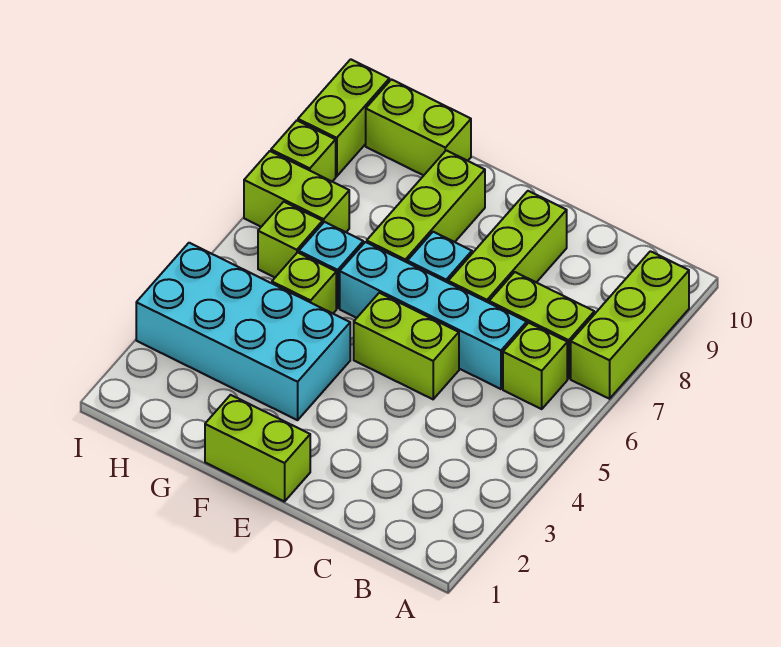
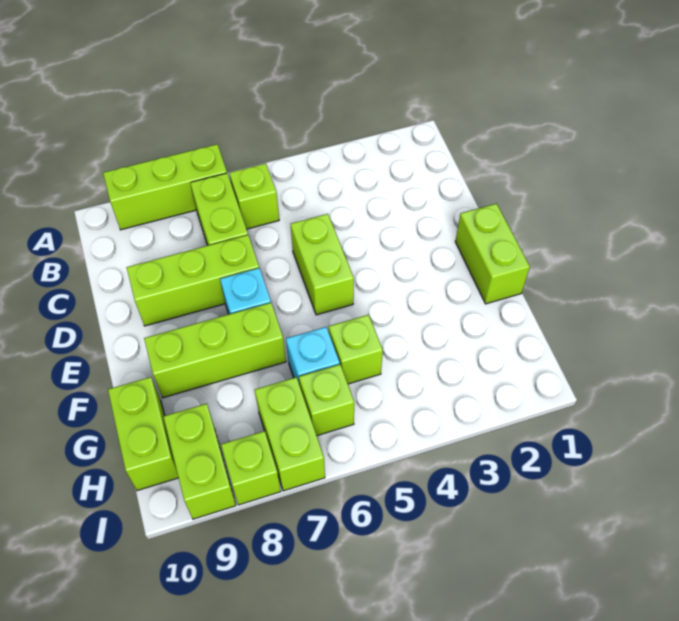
cyan brick C6:F6 level 1 -> none
cyan brick F3:I4 level 1 -> none
lime brick I9:I10 level 1 -> lime brick H9:I9 level 1

